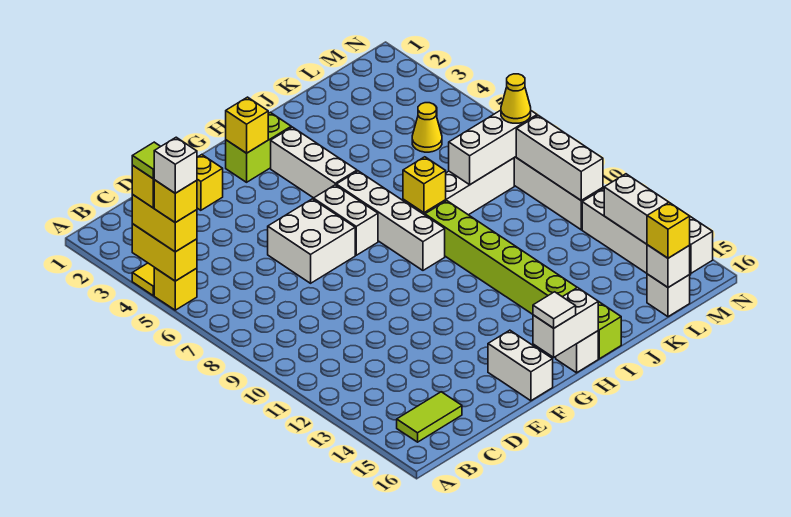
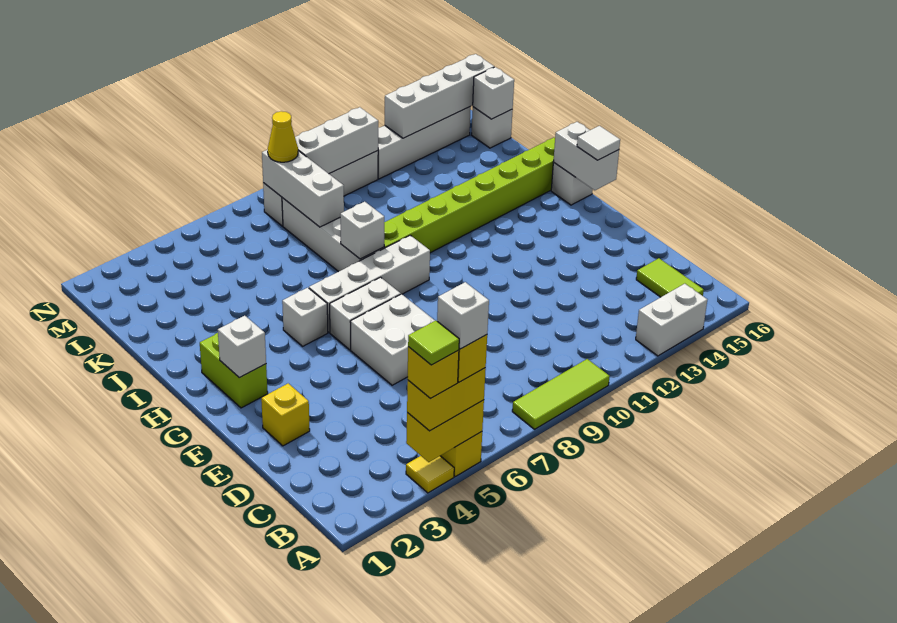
none -> lime tile A8:A10 level 1
white brick F15:F16 level 1 -> white brick A13:A14 level 1
yellow brick G2 level 2 -> white brick G2 level 2
white brick H3:H5 level 1 -> white brick H5 level 1
yellow brick I8 level 2 -> white brick I8 level 2
yellow cone L5 level 1 -> none
yellow brick L16 level 3 -> none

